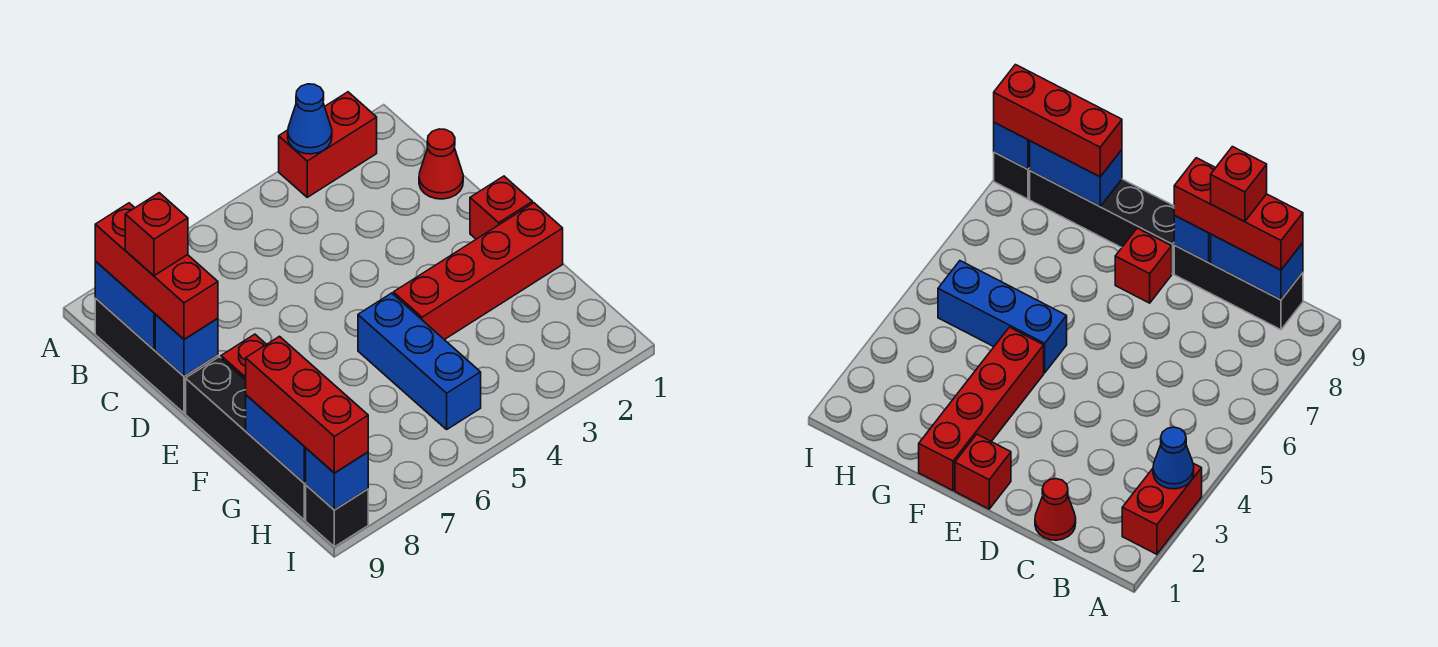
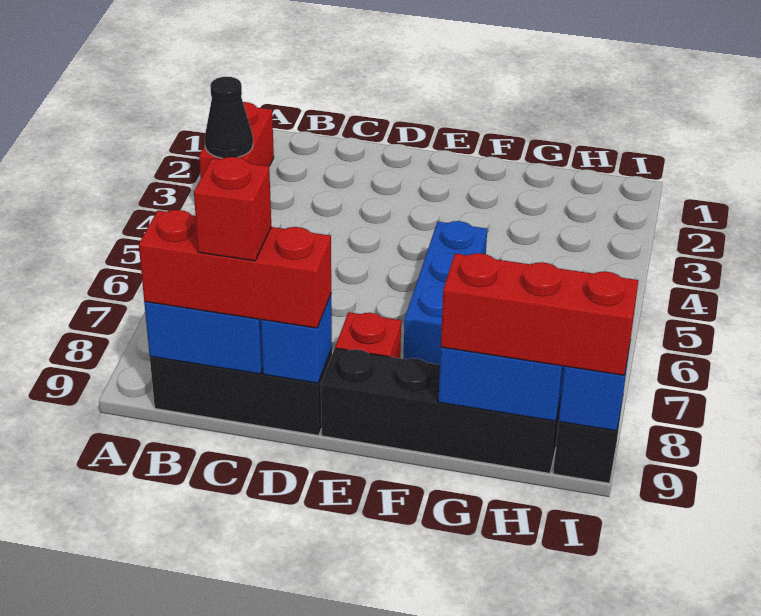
blue cone A3 level 2 -> black cone A3 level 2
red cone C1 level 1 -> none
red brick E1 level 1 -> none
red brick F1:F4 level 1 -> none
blue brick F5:H5 level 1 -> blue brick F5:F7 level 1

